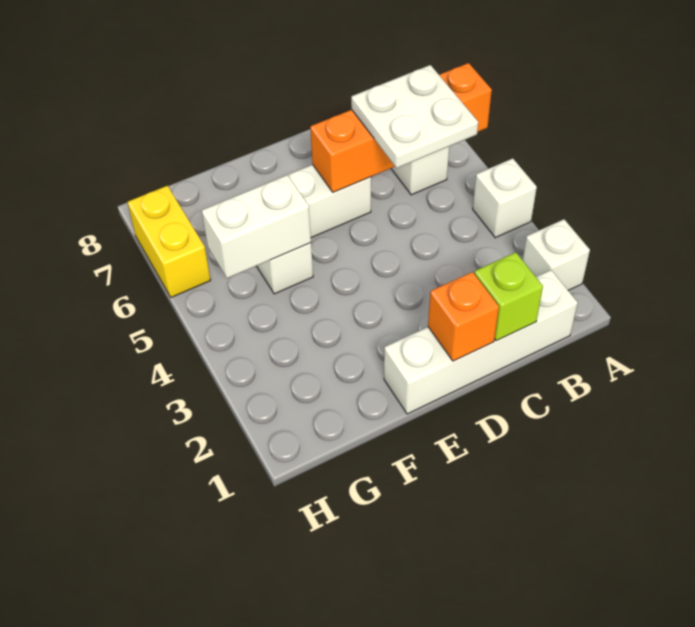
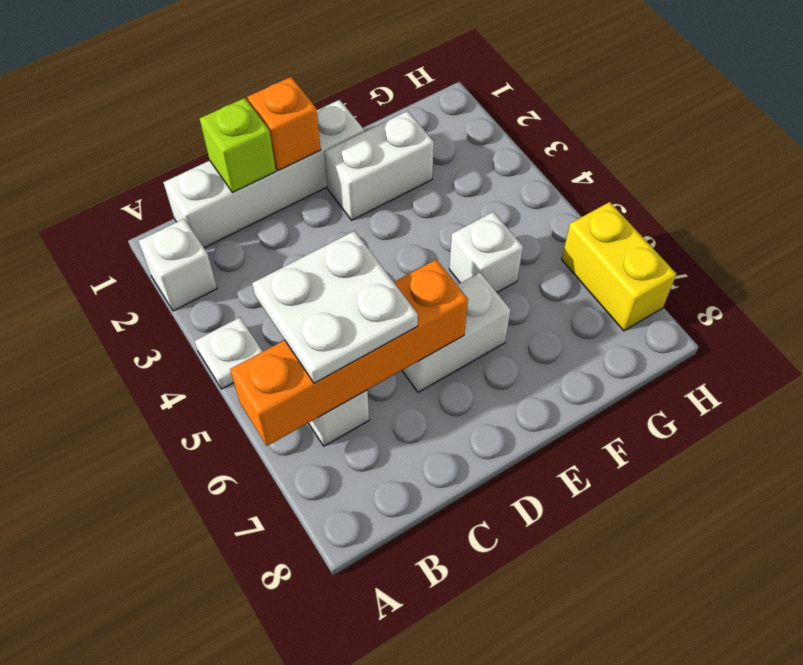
white brick A4 level 1 -> white plate A4 level 1
white brick F5:G5 level 2 -> white brick E2:F2 level 1

